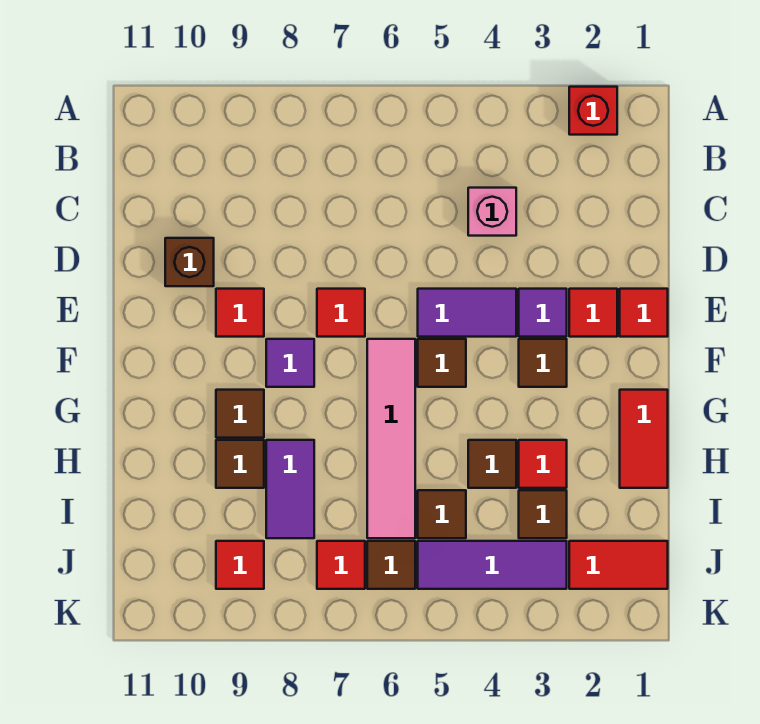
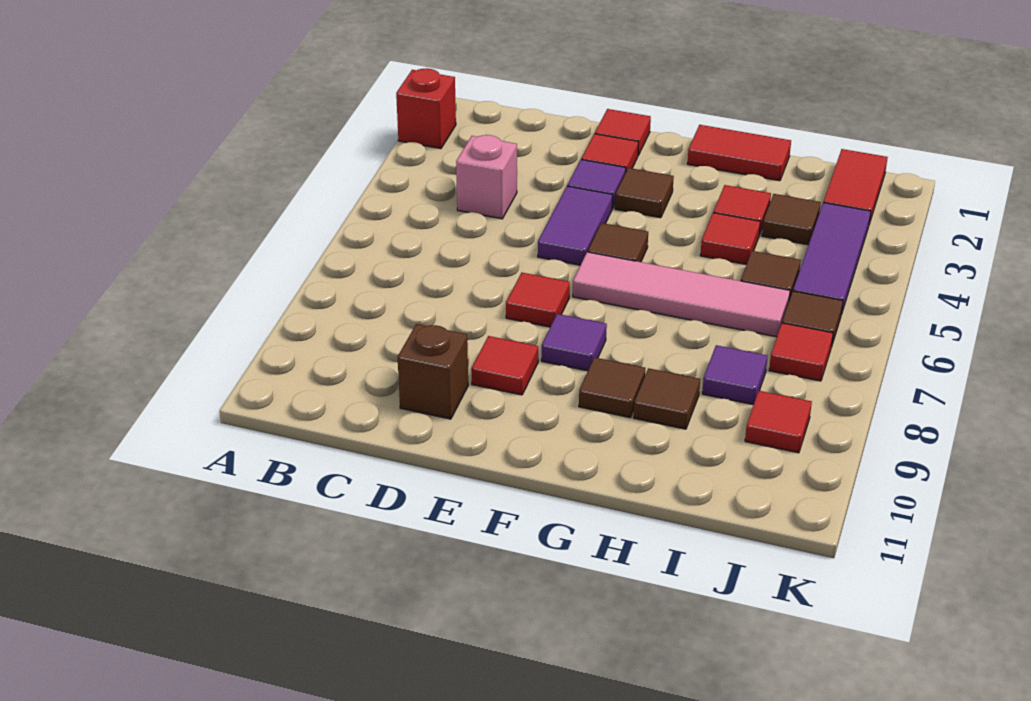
brown tile H4 level 1 -> red tile H4 level 1
purple tile H8:I8 level 1 -> purple tile I8 level 1

